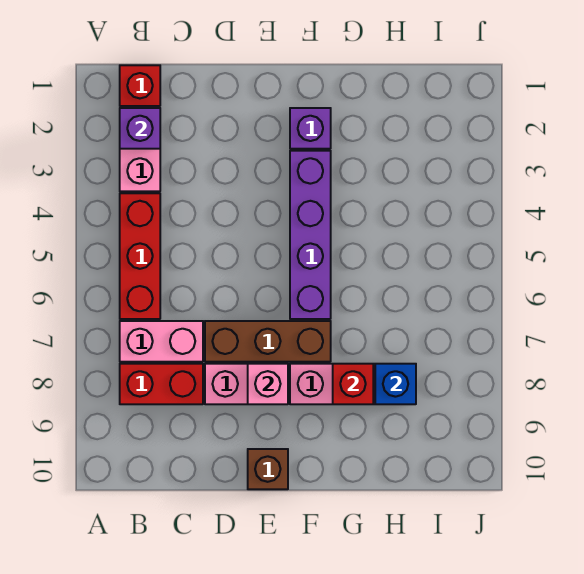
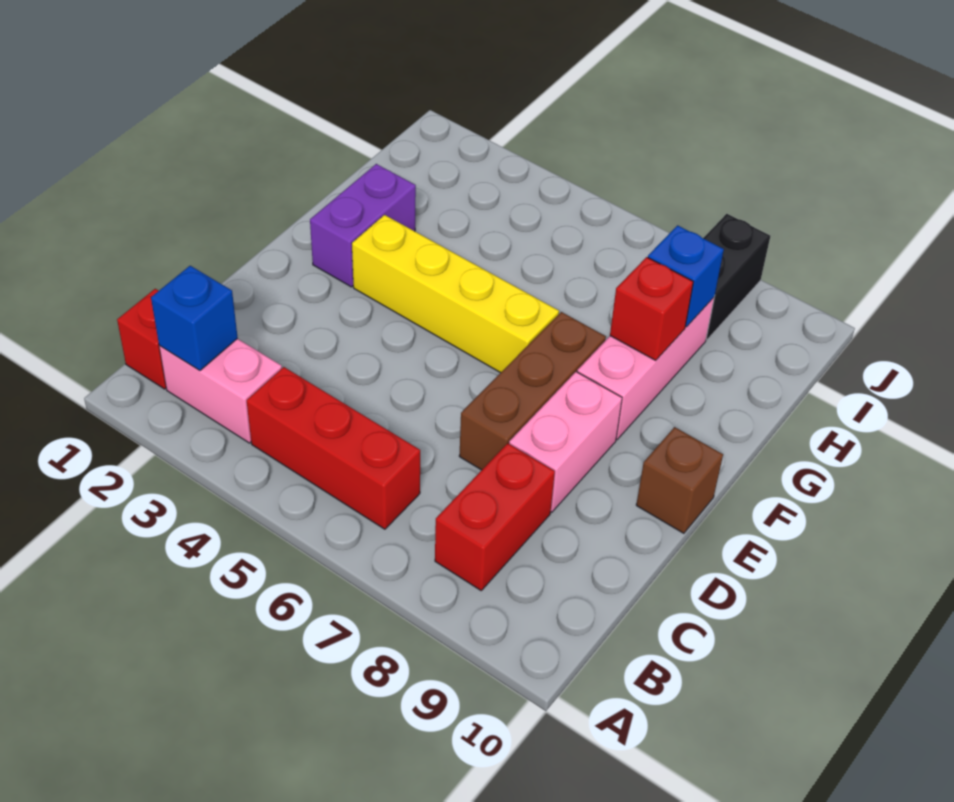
purple brick B2 level 2 -> blue brick B2 level 2
pink brick B7:C7 level 1 -> none
pink brick E8 level 2 -> none
purple brick F2 level 1 -> purple brick F2:G2 level 1
purple brick F3:F6 level 1 -> yellow brick F3:F6 level 1
none -> black brick I8:J8 level 1

